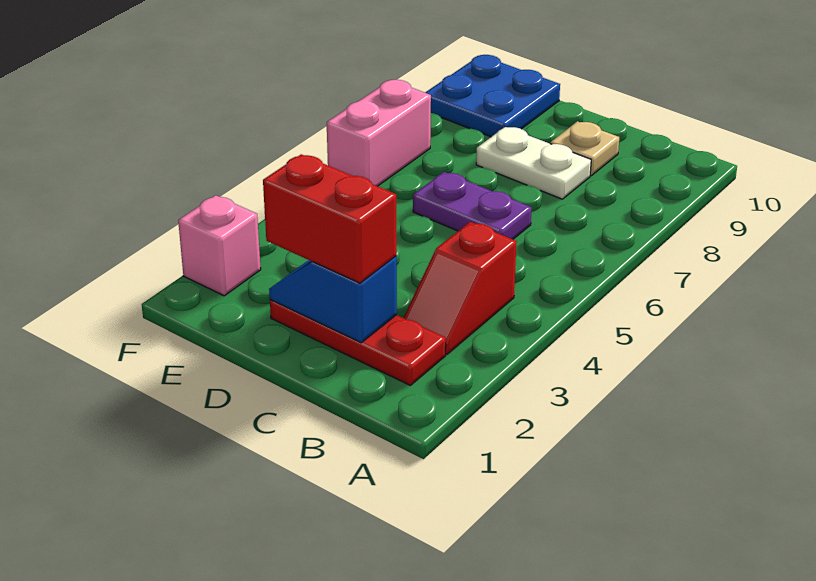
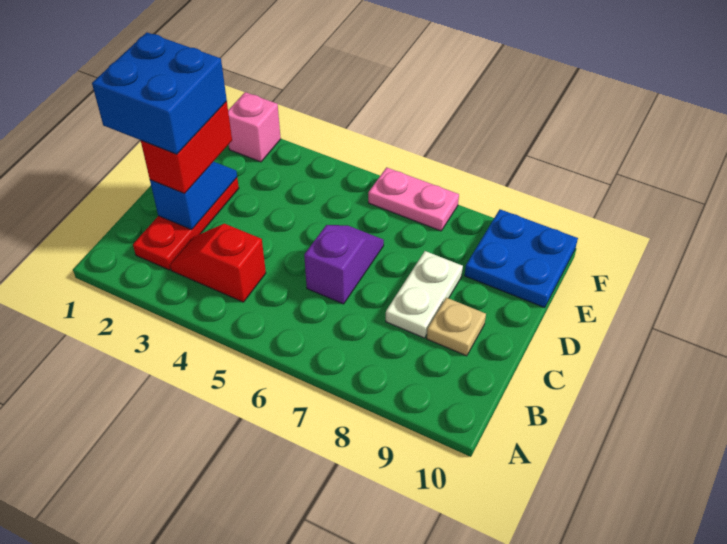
none -> blue brick C1:D2 level 4
purple plate C6:D6 level 1 -> purple slope C6:D6 level 1 top C
pink brick F6:F7 level 1 -> pink plate F6:F7 level 1

